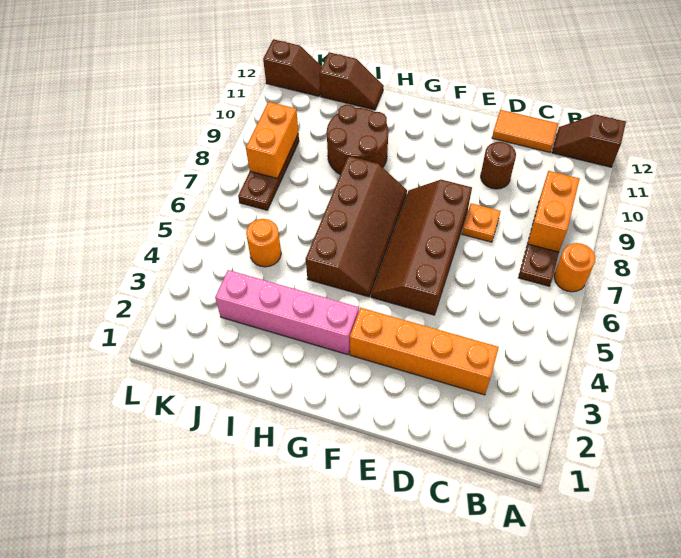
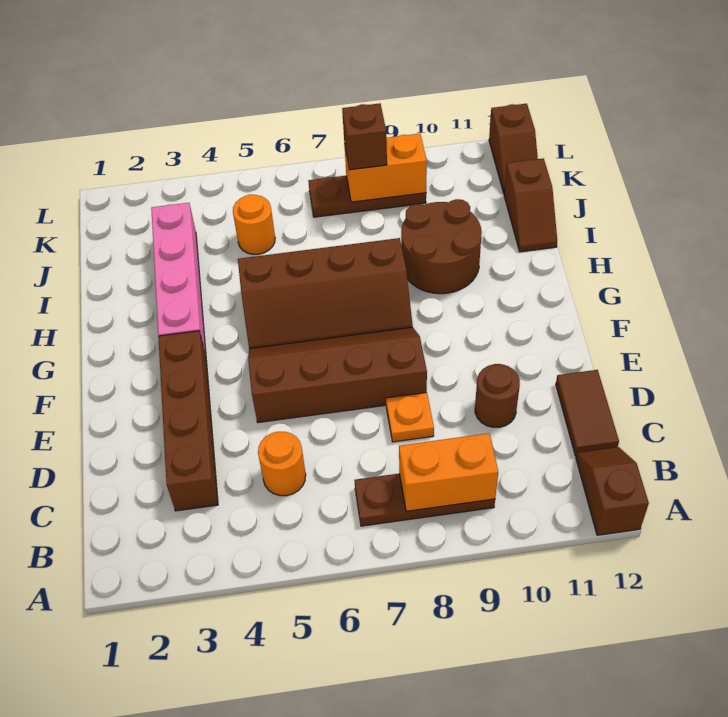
orange round brick A7 level 1 -> orange round brick C5 level 1
orange brick C3:F3 level 1 -> brown brick C3:F3 level 1
orange tile C12:D12 level 1 -> brown tile C12:D12 level 1
none -> brown brick K8 level 3

